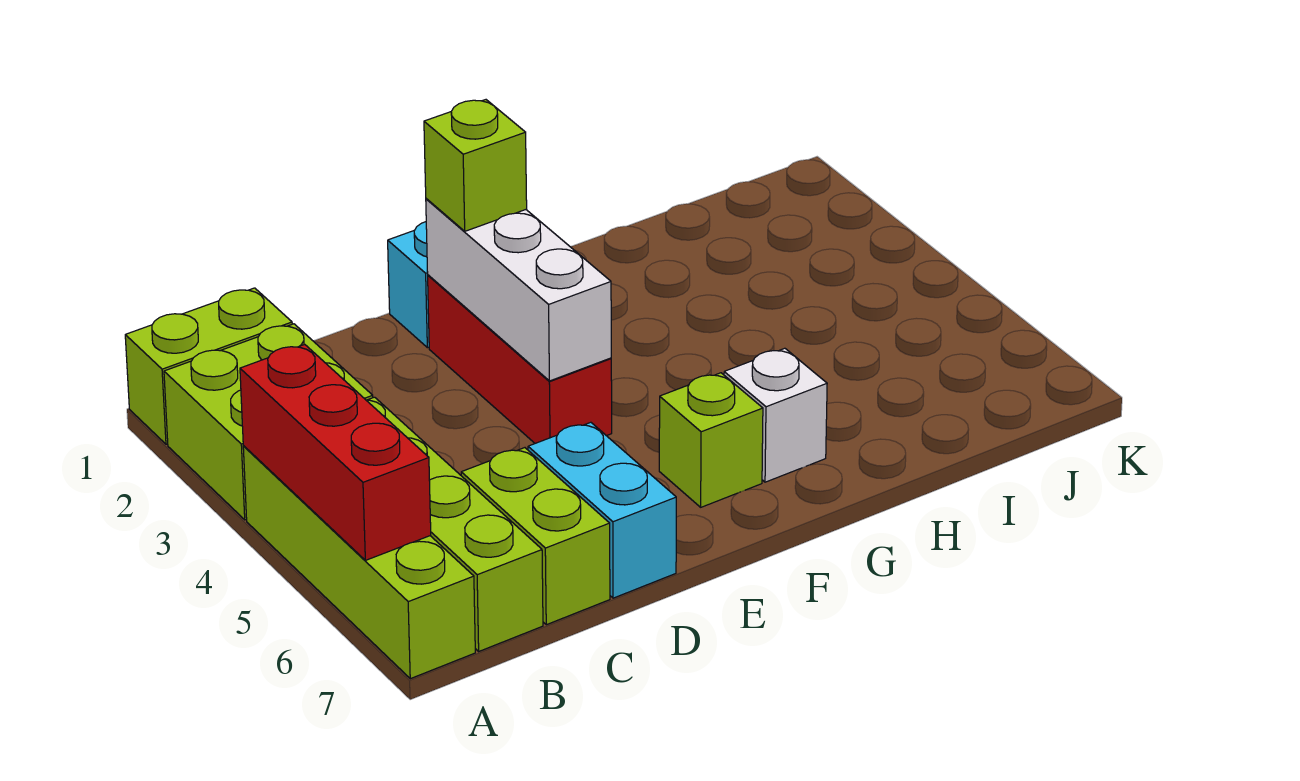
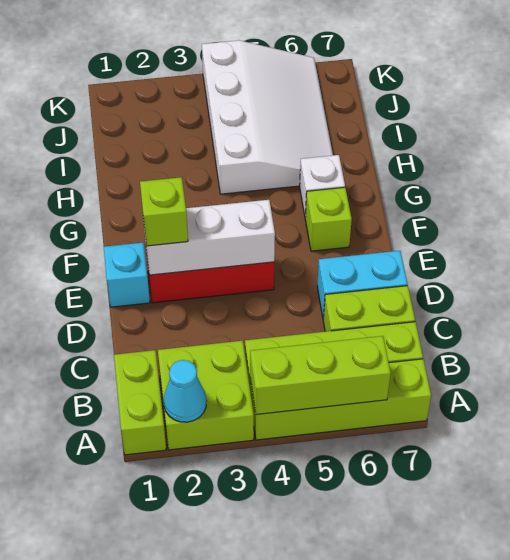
none -> cyan cone A2 level 2
red brick A4:A6 level 2 -> lime brick A4:A6 level 2
none -> white slope H4:K6 level 1 top 4

